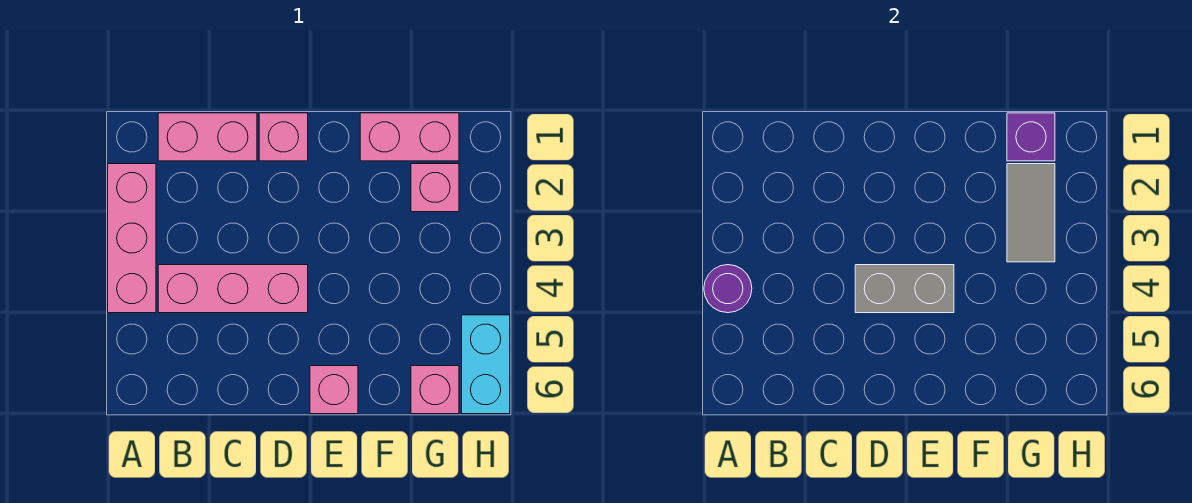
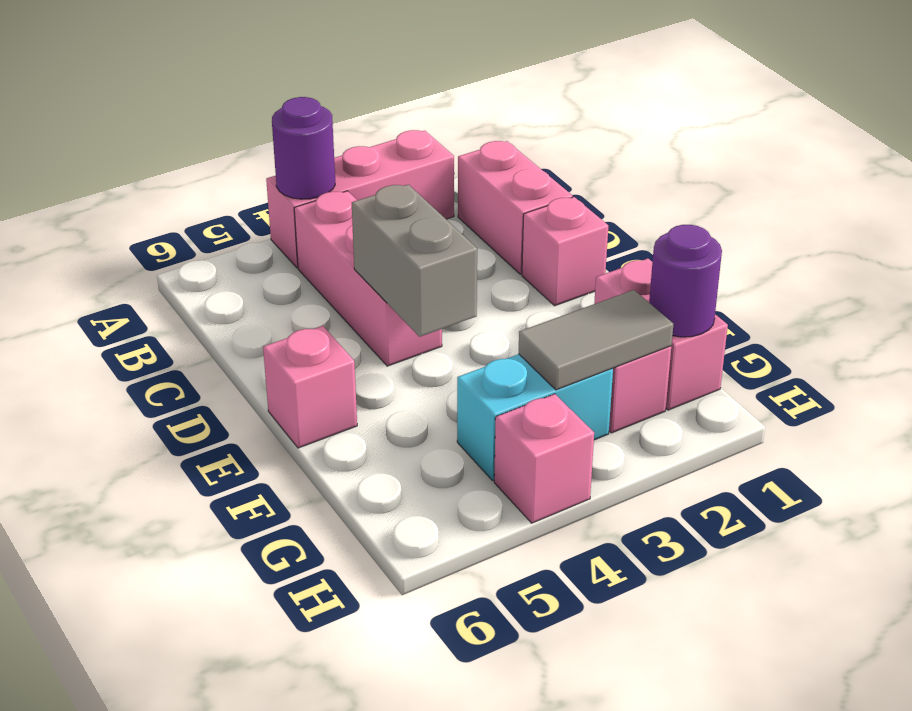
purple brick G1 level 2 -> purple round brick G1 level 2
pink brick G6 level 1 -> pink brick H4 level 1
cyan brick H5:H6 level 1 -> cyan brick G3:G4 level 1

